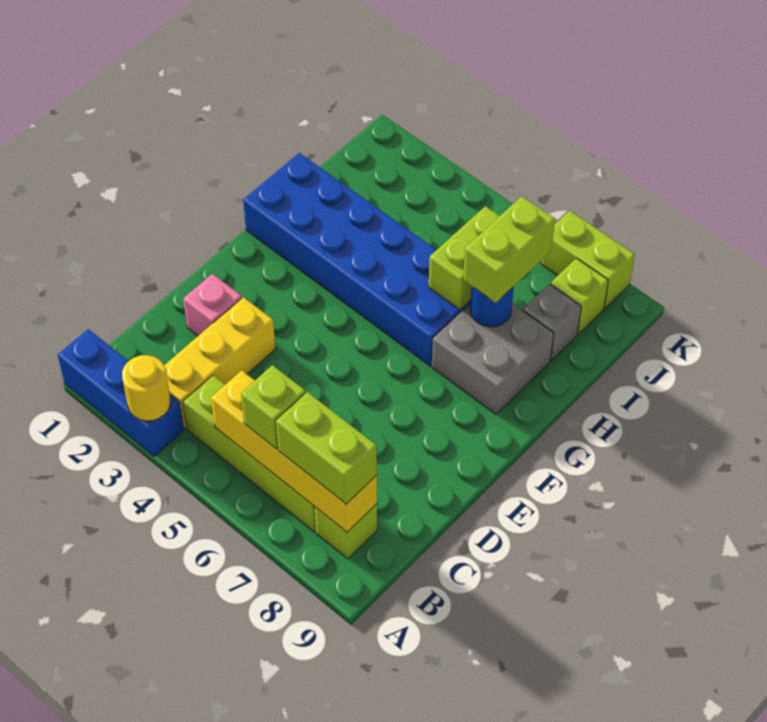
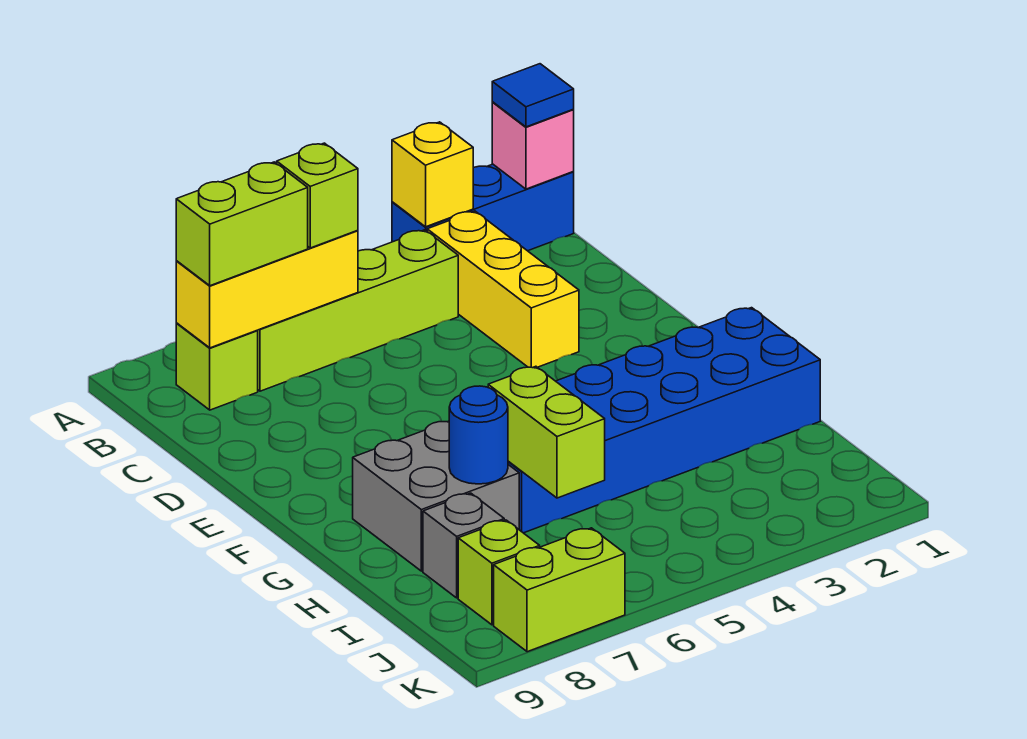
none -> blue tile A1 level 3
yellow round brick A3 level 2 -> yellow brick A3 level 2
yellow brick B5:B8 level 2 -> yellow brick B6:B8 level 2
pink brick D2 level 1 -> pink brick A1 level 2
lime brick H7:I7 level 3 -> none

